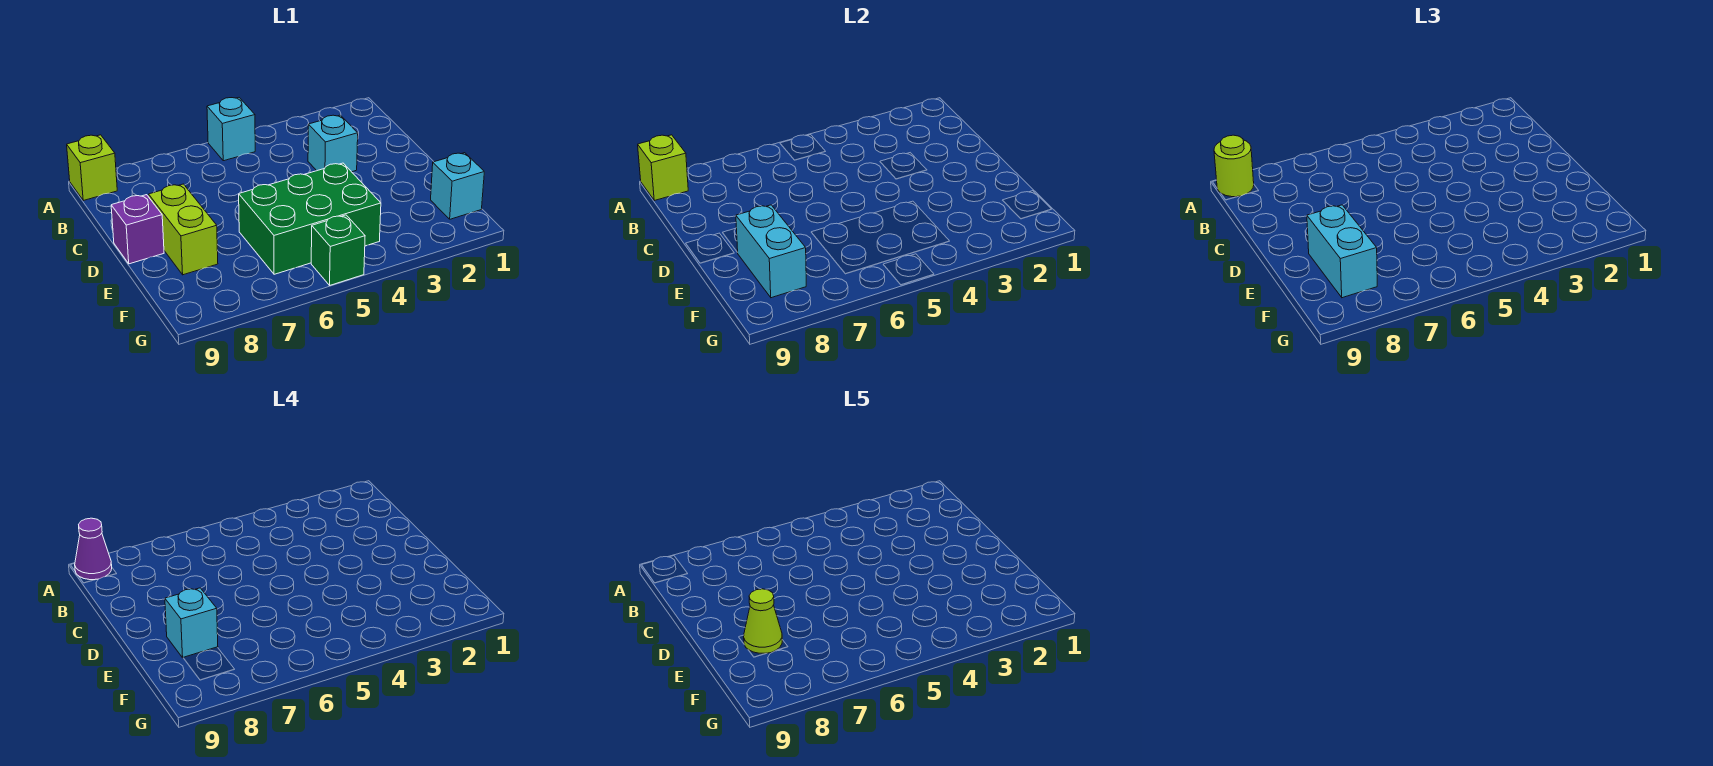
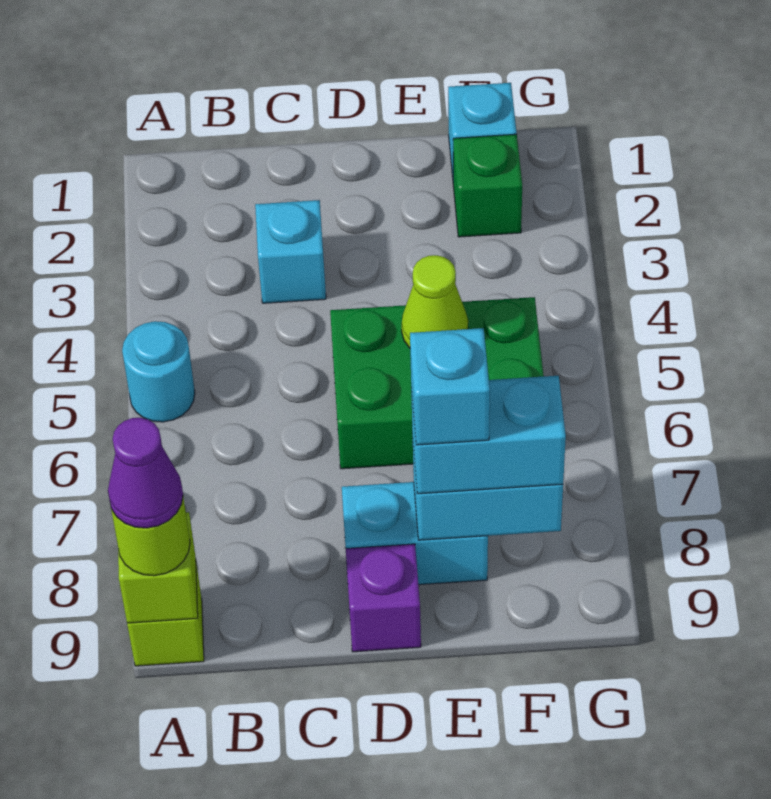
cyan brick A5 level 1 -> cyan round brick A5 level 1
lime brick D8:E8 level 1 -> cyan brick D8:E8 level 1
green brick E4:F6 level 1 -> green brick D5:F6 level 1
lime cone E8 level 5 -> lime cone E5 level 2
green brick G5 level 1 -> green brick F2 level 1

